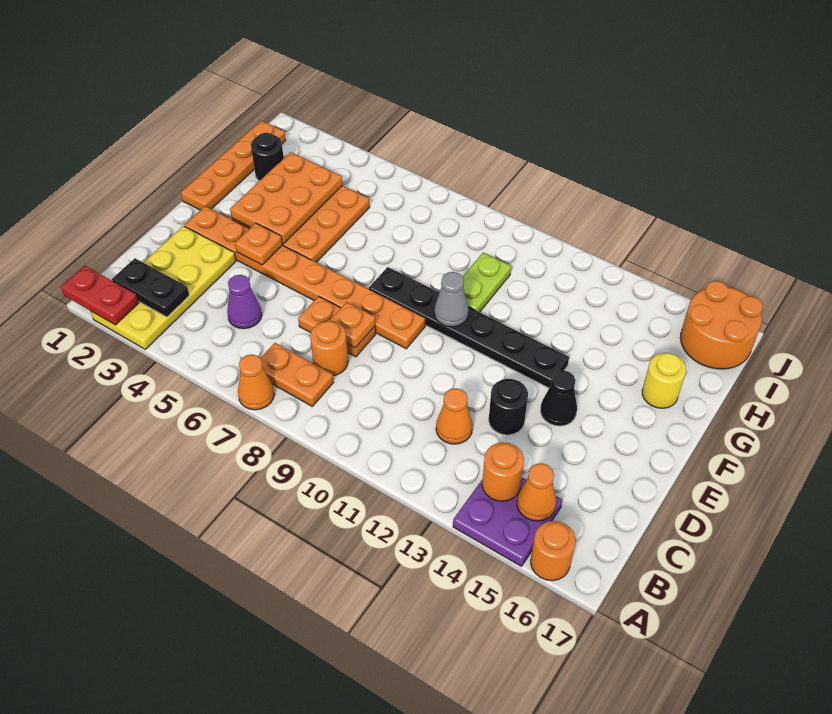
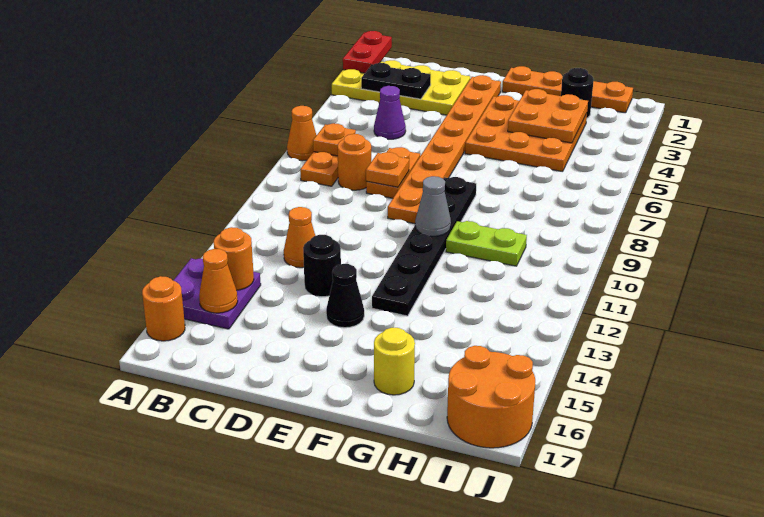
black plate B2:B3 level 2 -> black plate B3:C3 level 2
orange plate E4 level 2 -> orange plate B7 level 2
orange plate F3:H4 level 2 -> orange plate G3:H4 level 2

